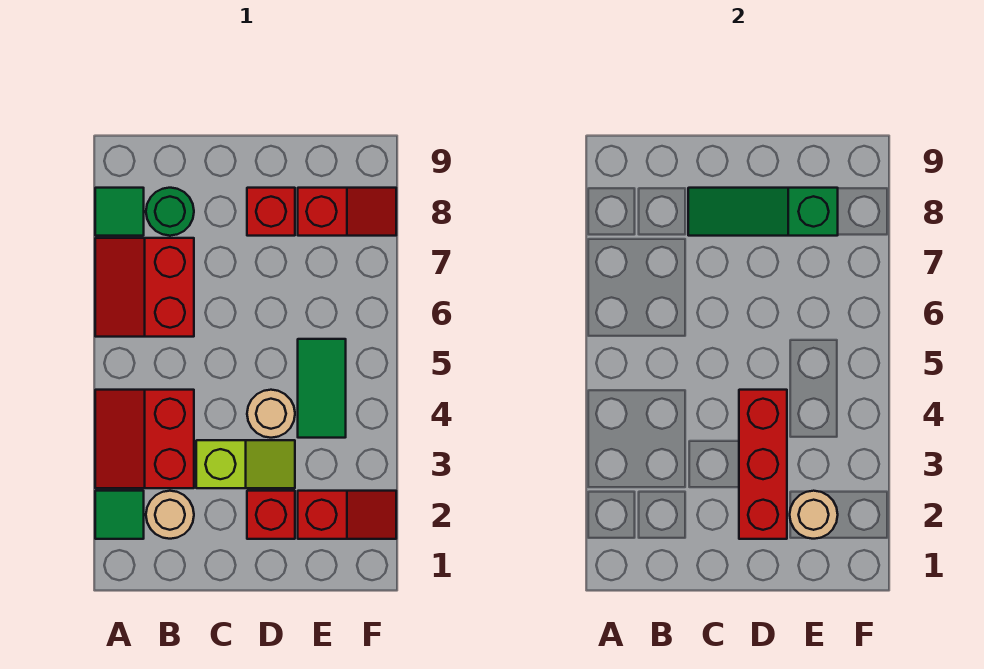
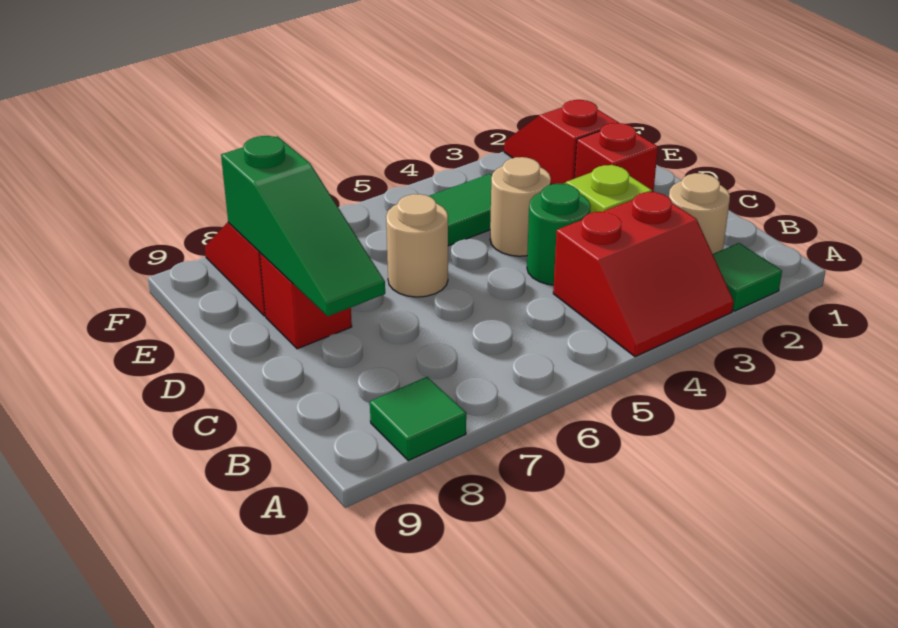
red slope A6:B7 level 1 top B -> none
green round brick B8 level 1 -> green round brick C4 level 1
red brick D2:D4 level 2 -> none
tan round brick E2 level 2 -> tan round brick D6 level 1

